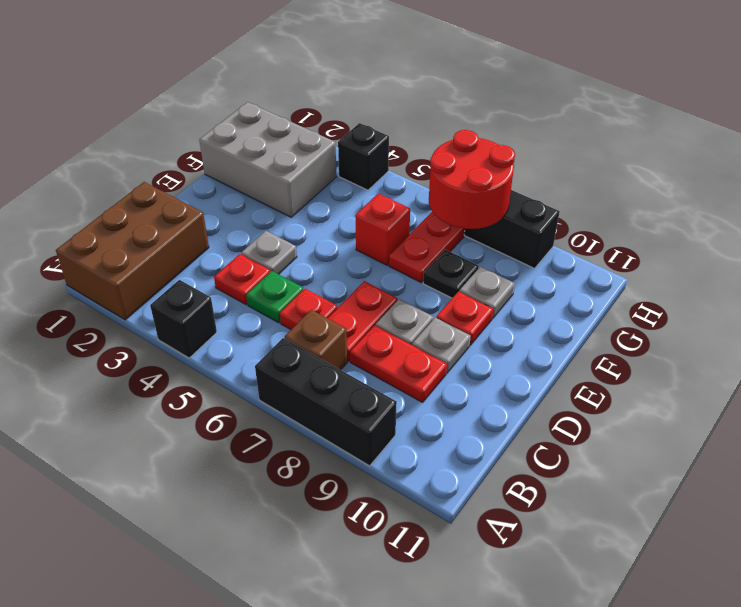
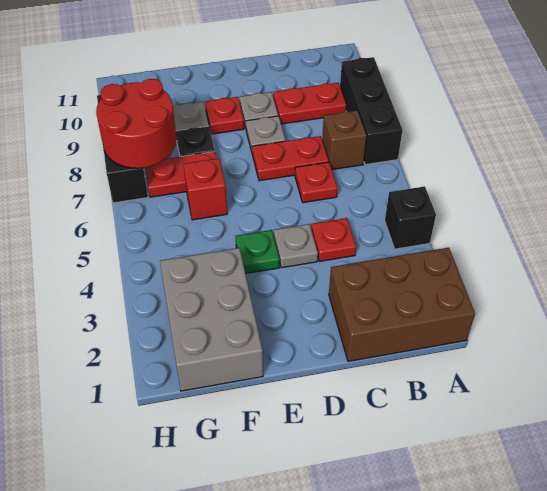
green plate C5 level 1 -> green plate E4 level 1
red plate C8:C9 level 1 -> red plate B9:C9 level 1
black brick H4 level 1 -> none

